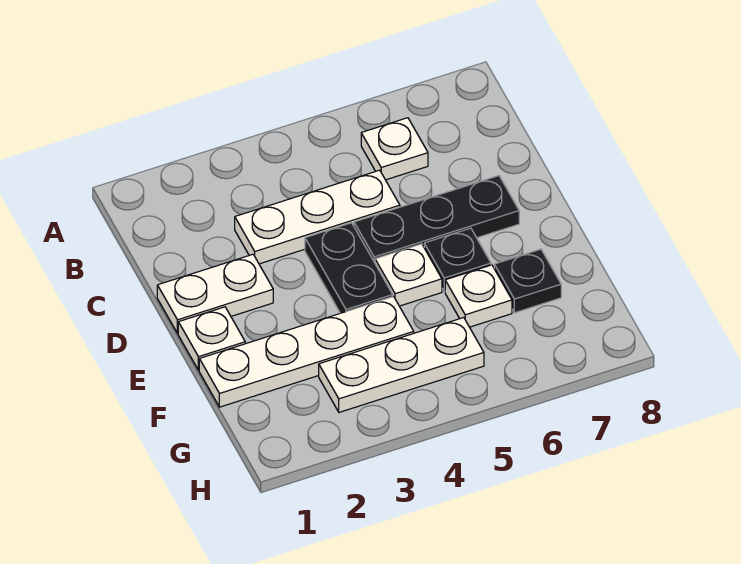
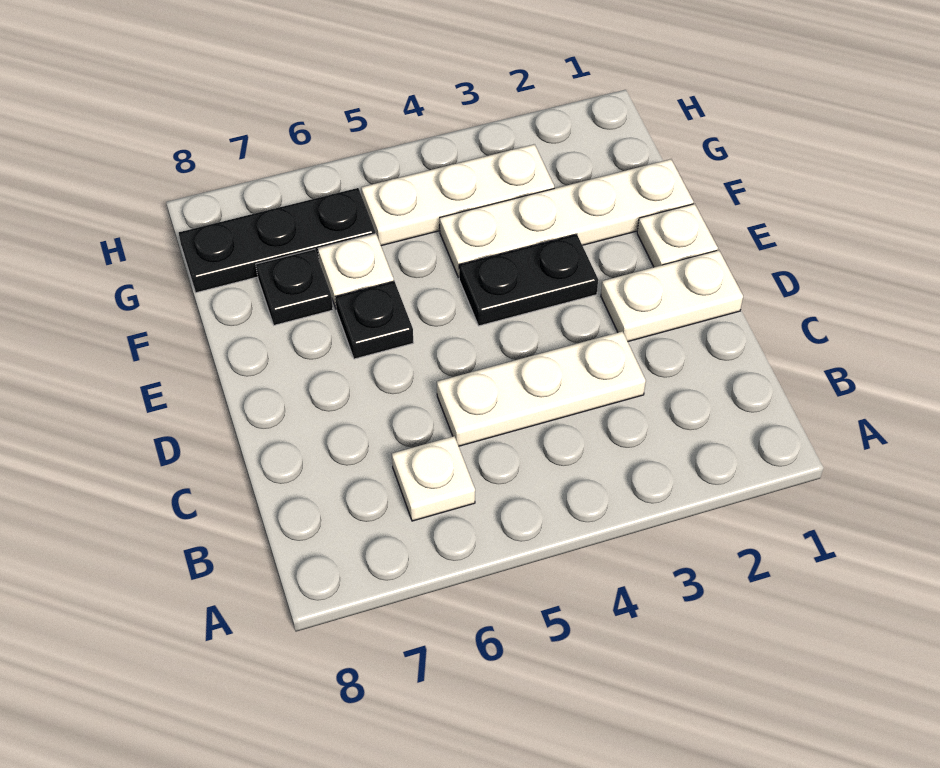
black plate D4:E4 level 1 -> black plate E3:E4 level 1
black plate D5:D7 level 1 -> black plate G6:G8 level 1
white plate E5 level 1 -> none

